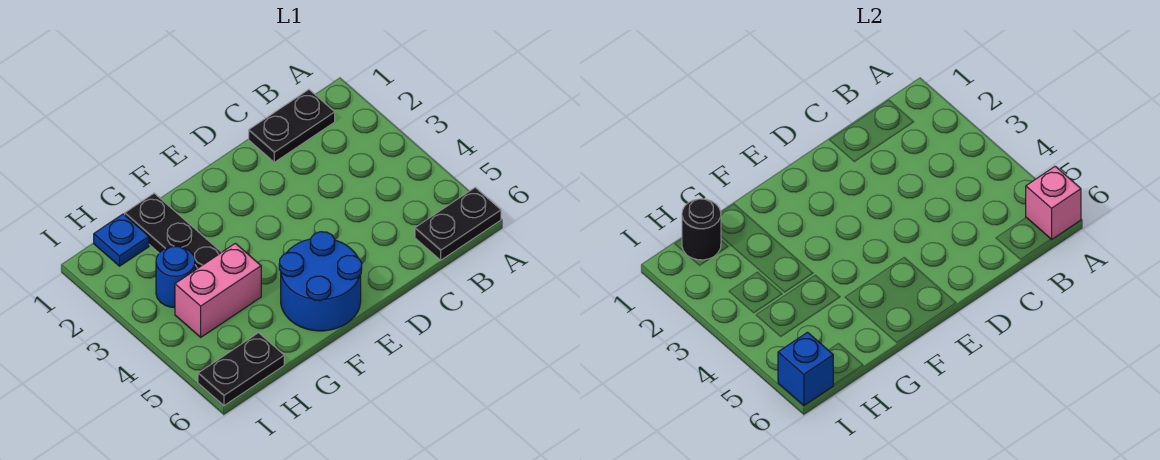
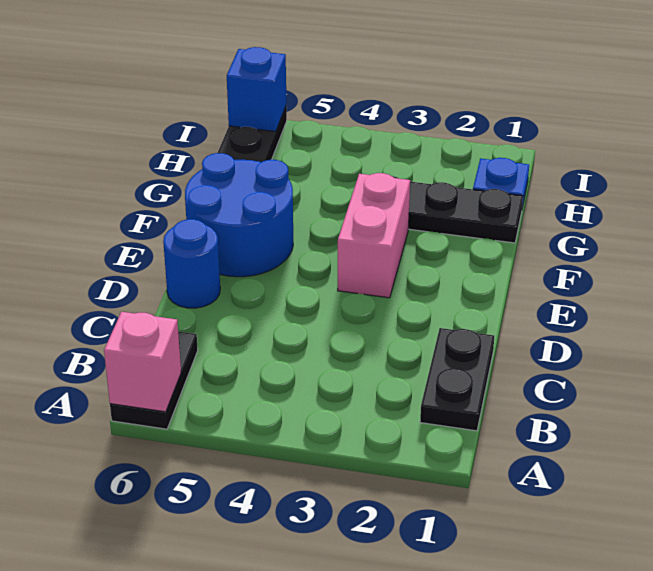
pink brick G4:H4 level 1 -> pink brick E3:F3 level 1
black round brick H1 level 2 -> none
blue round brick H3 level 1 -> blue round brick D6 level 1

